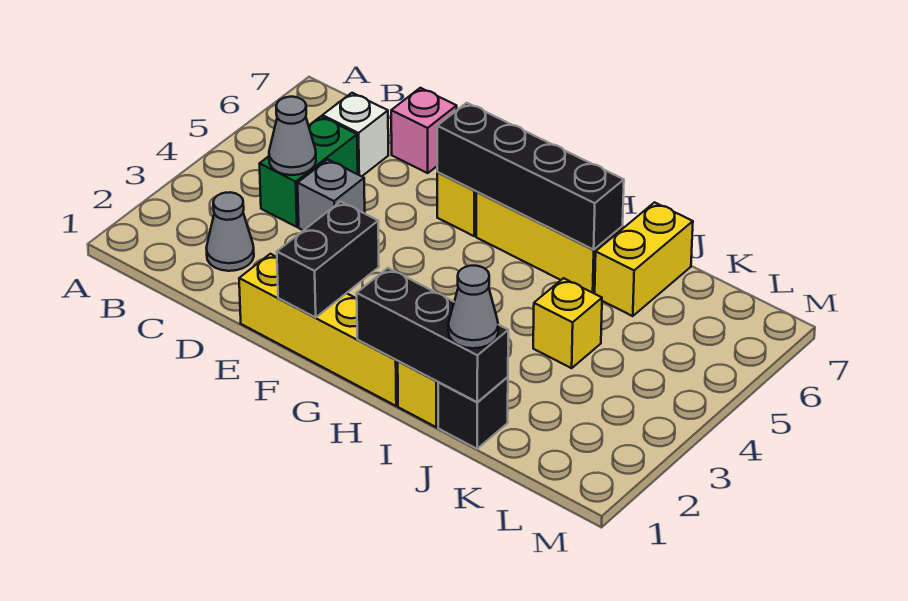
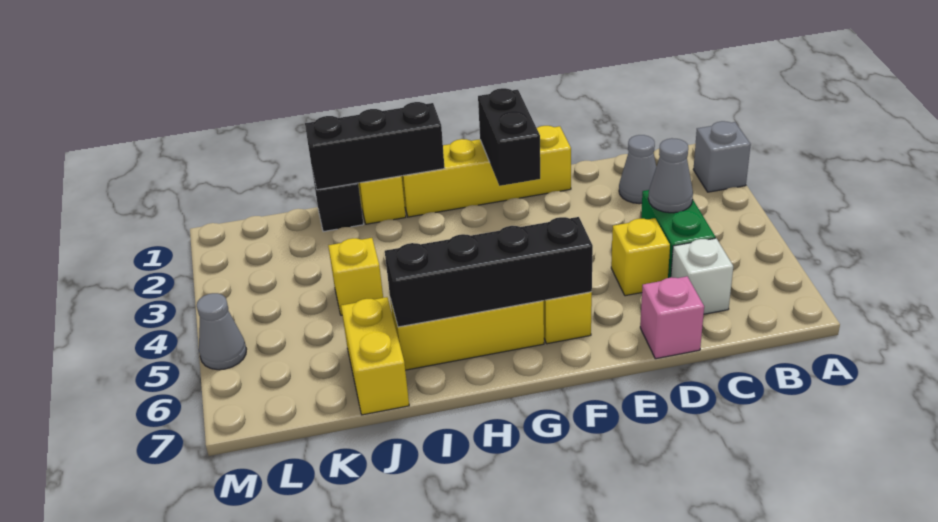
grey brick D4 level 1 -> grey brick A2 level 1
none -> yellow brick D5 level 1
grey cone J1 level 3 -> grey cone M5 level 1

